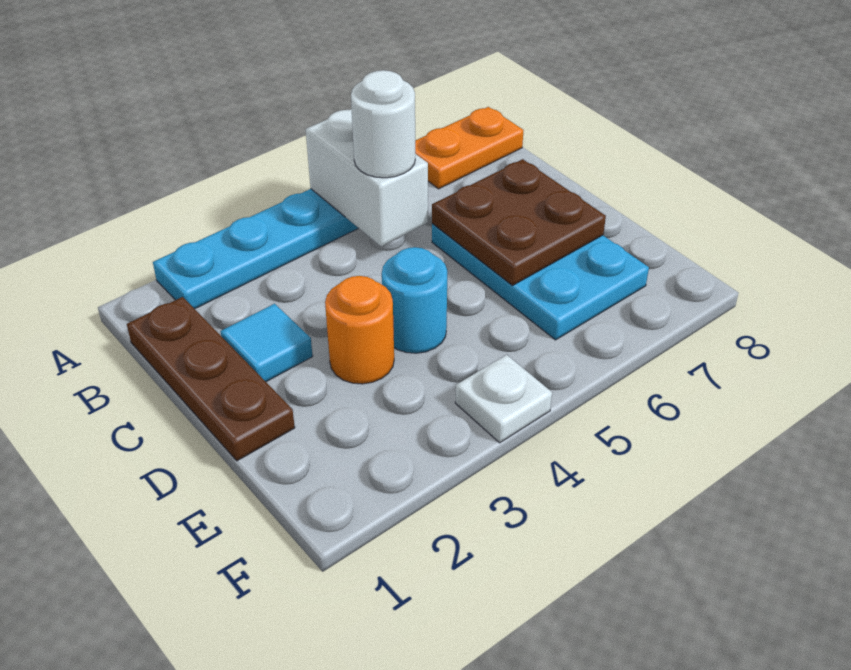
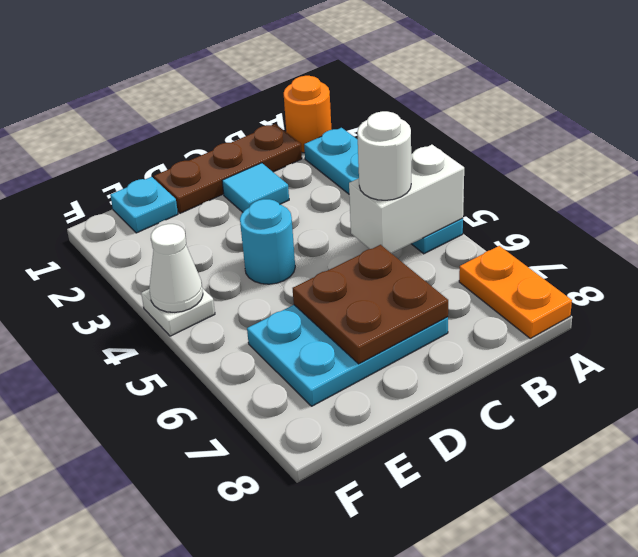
orange round brick D3 level 1 -> orange round brick A1 level 1
none -> cyan plate E1 level 1
none -> white cone F4 level 2

